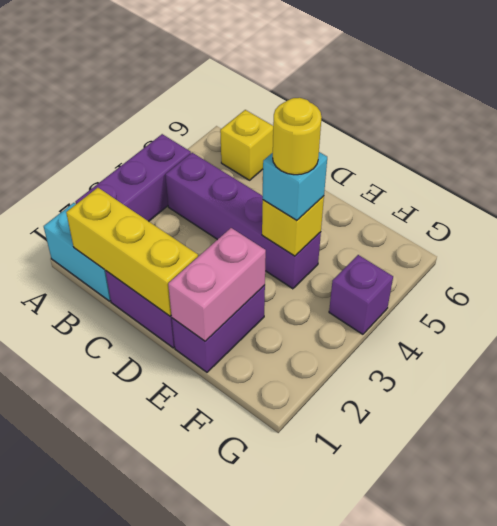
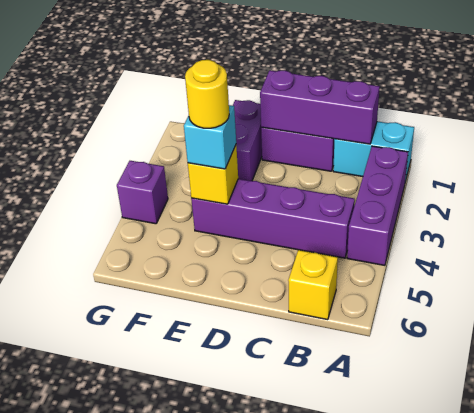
yellow brick B1:D1 level 2 -> purple brick B1:D1 level 2
pink brick E1:E2 level 2 -> none

